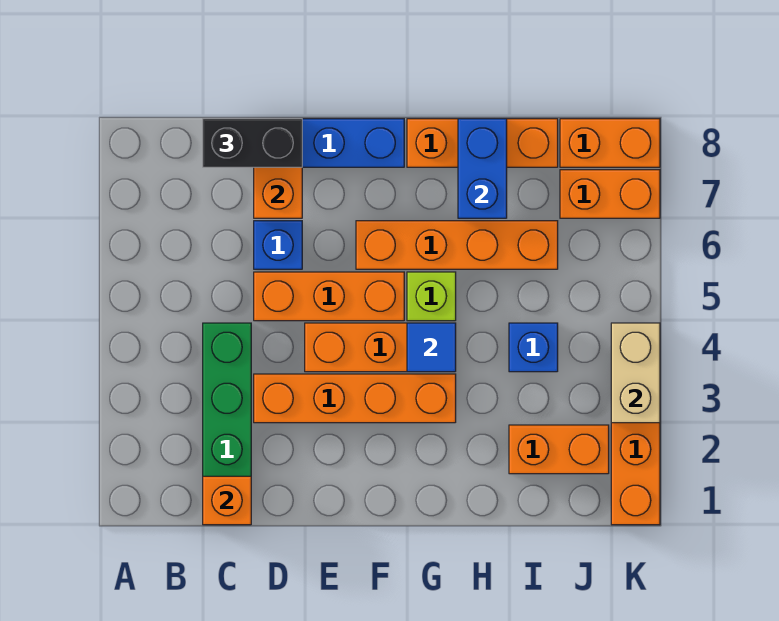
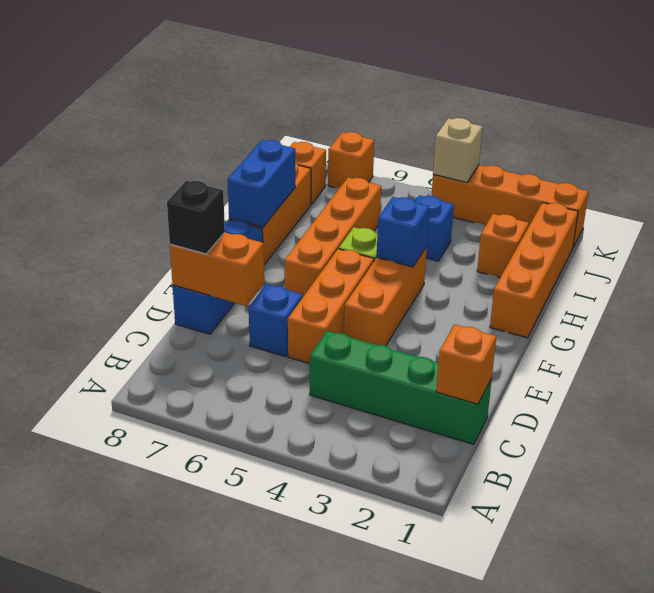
black brick C8:D8 level 3 -> black brick D8 level 3
orange brick D3:G3 level 1 -> orange brick G1:J1 level 1
blue tile G4 level 2 -> blue brick G4 level 2
blue brick H7:H8 level 2 -> blue brick G8:H8 level 2
orange brick I2:J2 level 1 -> orange brick I2 level 1
orange brick J7:K7 level 1 -> orange brick K7 level 1
orange brick J8:K8 level 1 -> orange brick J8 level 1
tan brick K3:K4 level 2 -> tan brick K4 level 2

